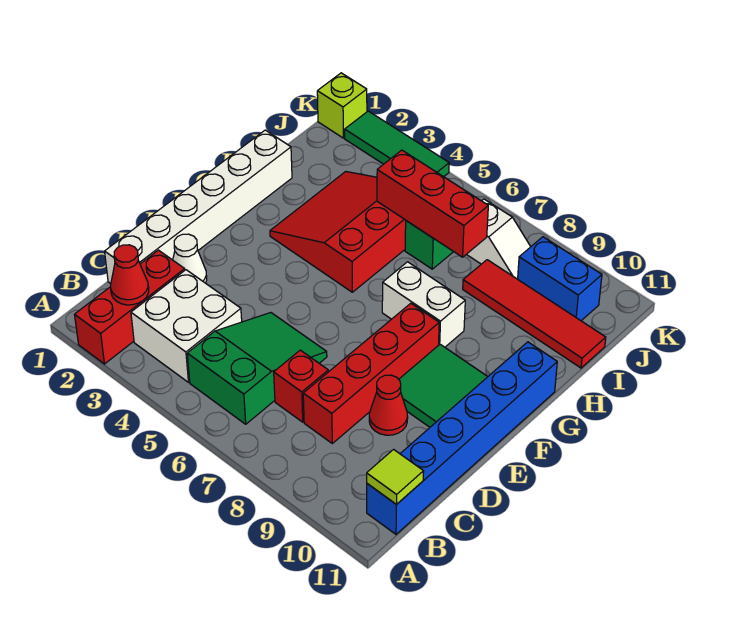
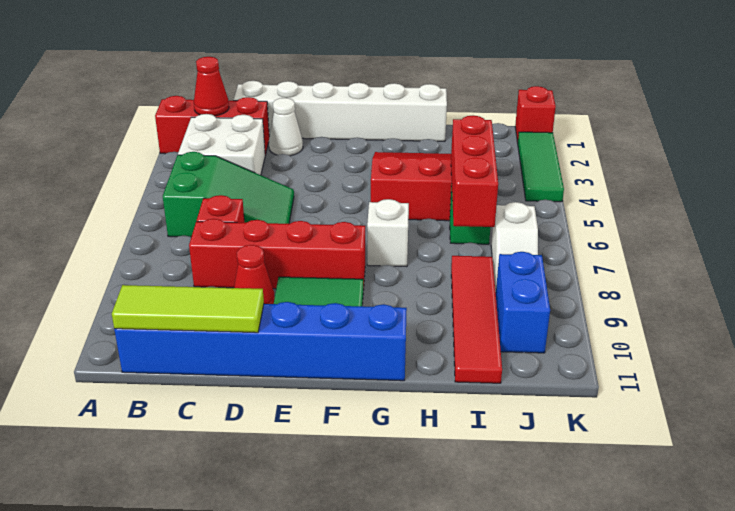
lime tile B11 level 2 -> lime tile B11:D11 level 2
white brick G7:G8 level 1 -> white brick G7 level 1
lime brick K1 level 1 -> red brick K1 level 1

